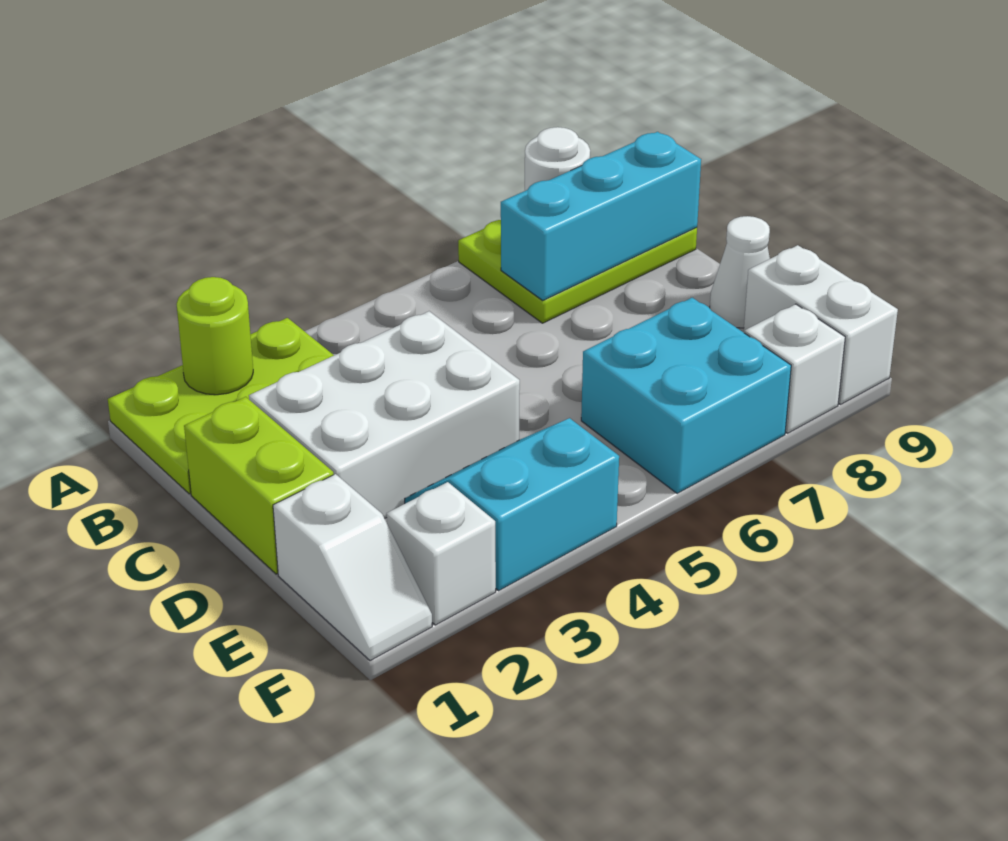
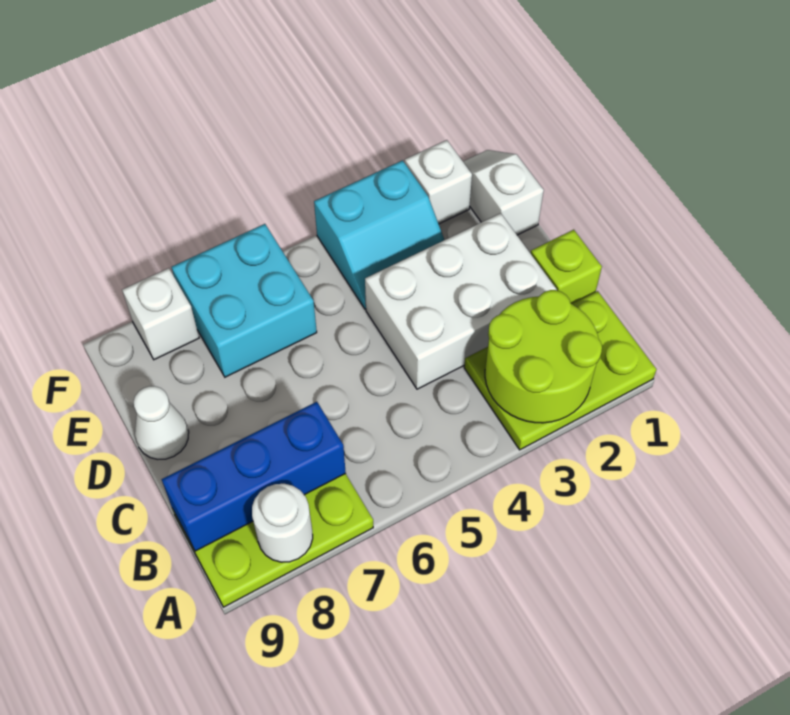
lime round brick A2 level 2 -> lime round brick A2:B3 level 2
cyan brick B7:B9 level 2 -> blue brick B7:B9 level 2
lime brick C1:D1 level 1 -> lime brick C1 level 1
white brick E9:F9 level 1 -> none

